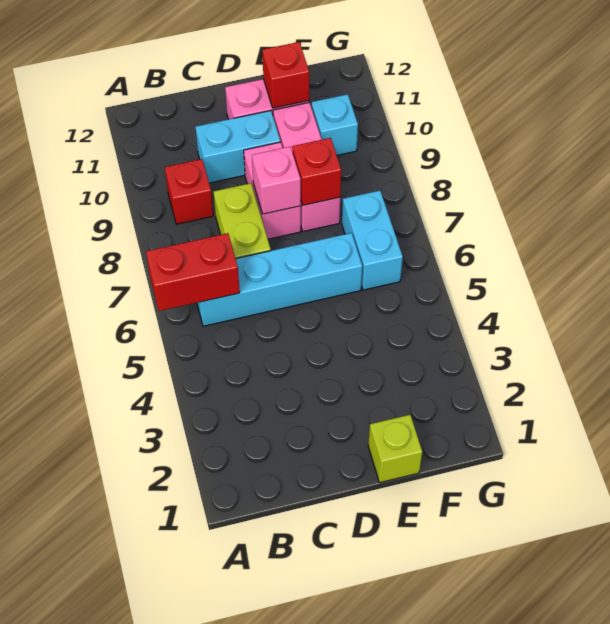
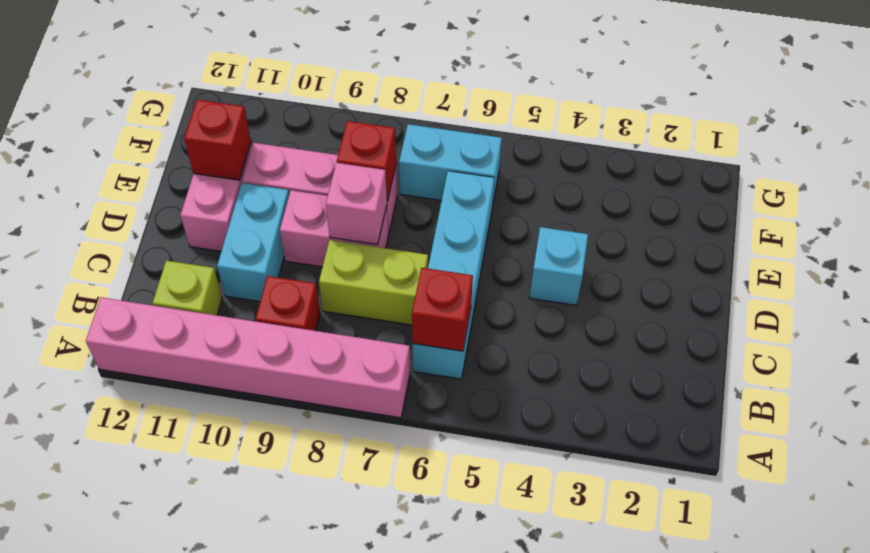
red brick A6:B6 level 2 -> red brick B6 level 2
none -> pink brick A7:A12 level 1
lime brick E1 level 1 -> lime brick B11 level 1
cyan brick F10 level 1 -> cyan brick D4 level 1

